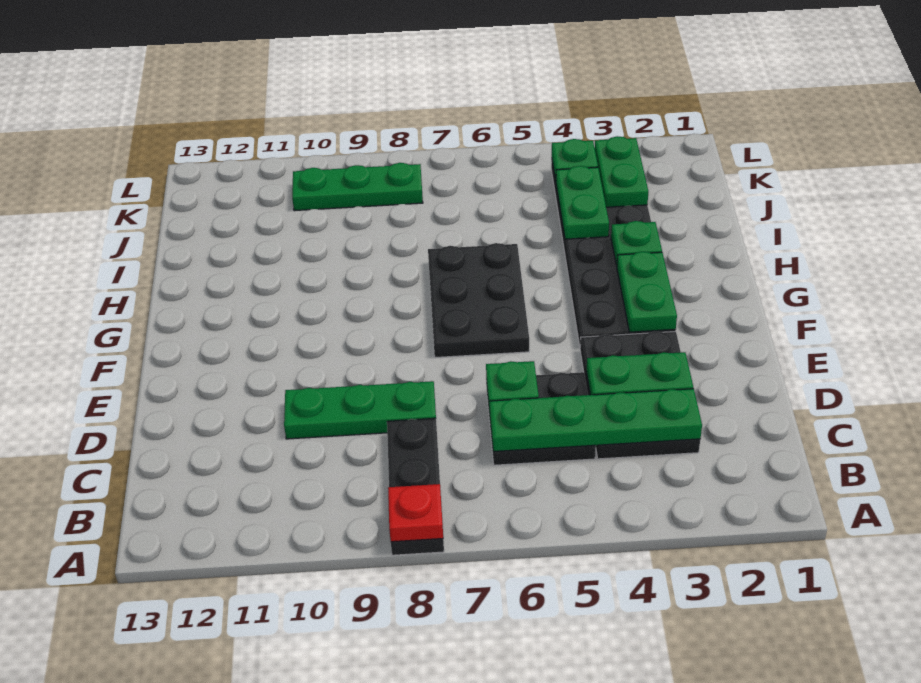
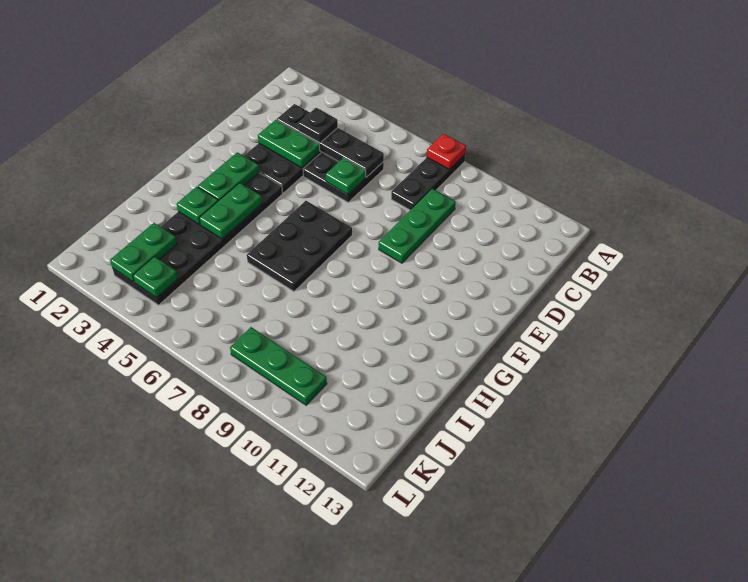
green plate C3:C6 level 2 -> black plate C3:C6 level 2
none -> black plate C4 level 3
green plate D8:D10 level 1 -> green plate C9:E9 level 1
green plate I4:J4 level 2 -> green plate G4:H4 level 2

